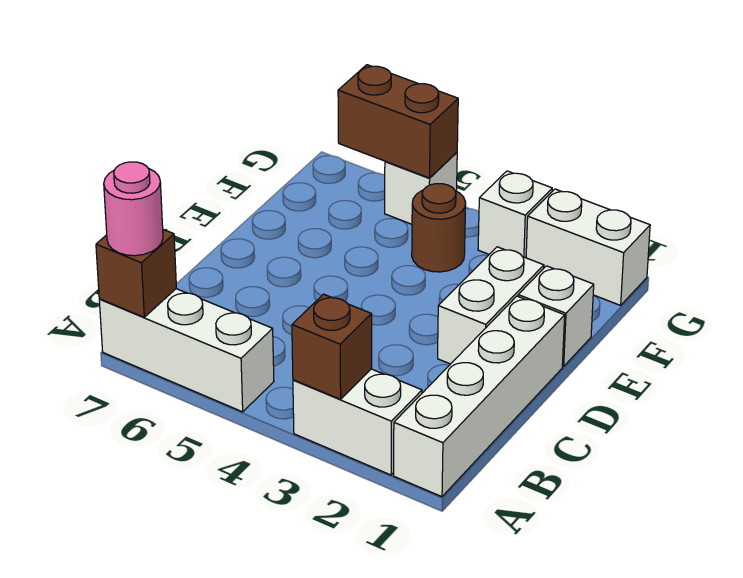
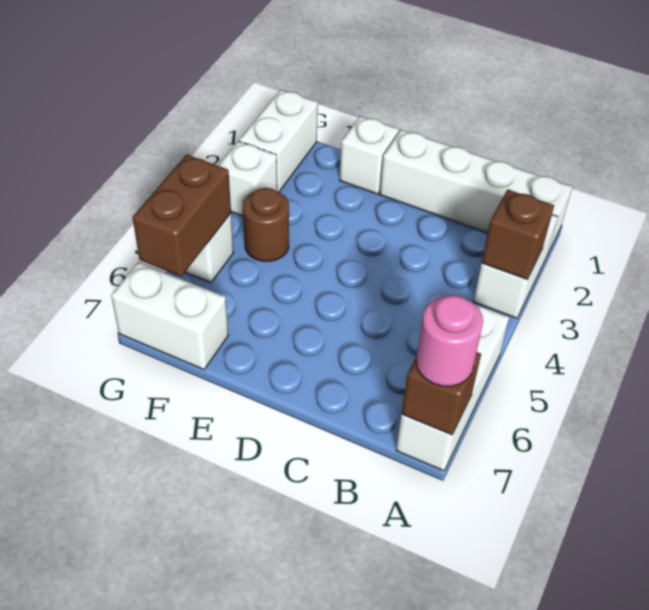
white brick D2:E2 level 1 -> white brick F7:G7 level 1

